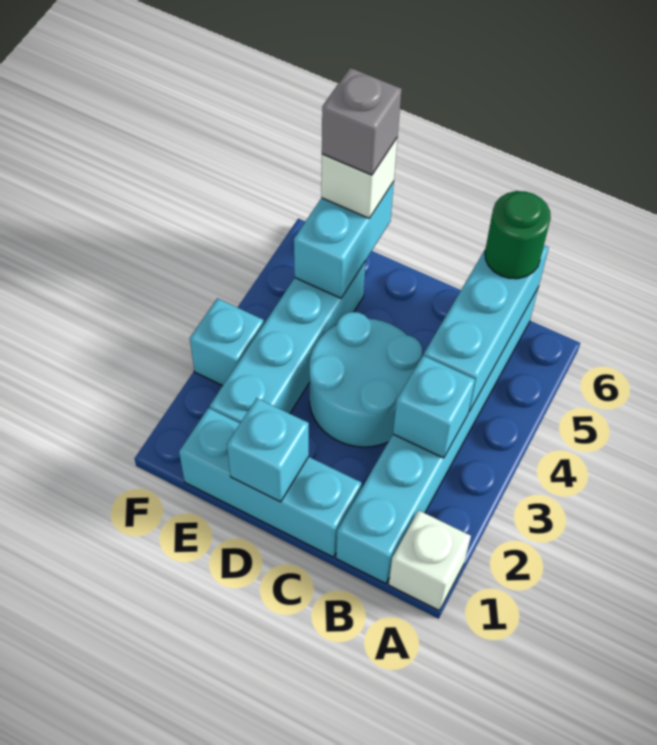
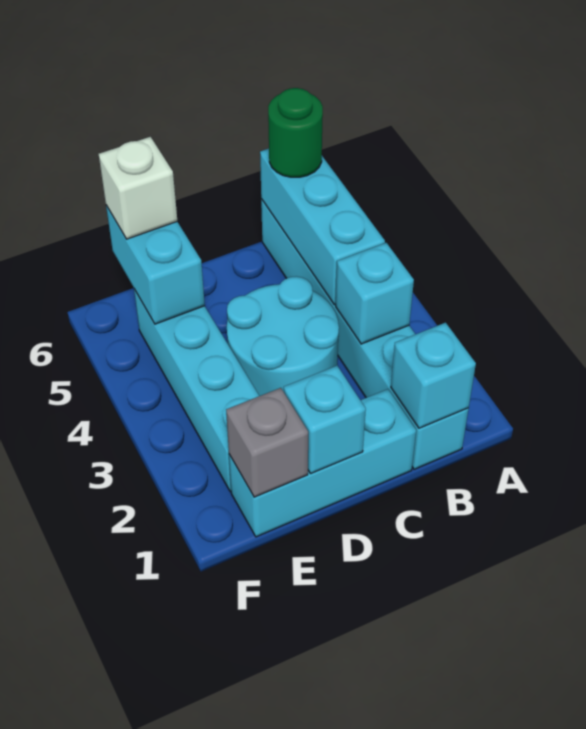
white brick A1 level 1 -> none
grey brick E6 level 4 -> grey brick E1 level 2
cyan brick F3 level 1 -> cyan brick B1 level 2

